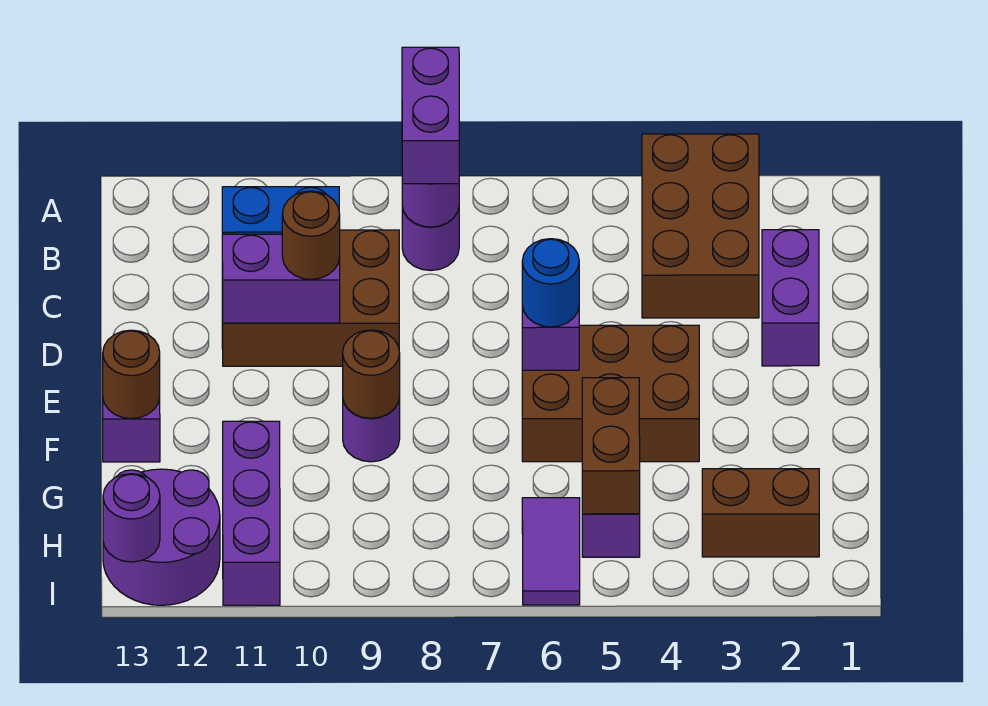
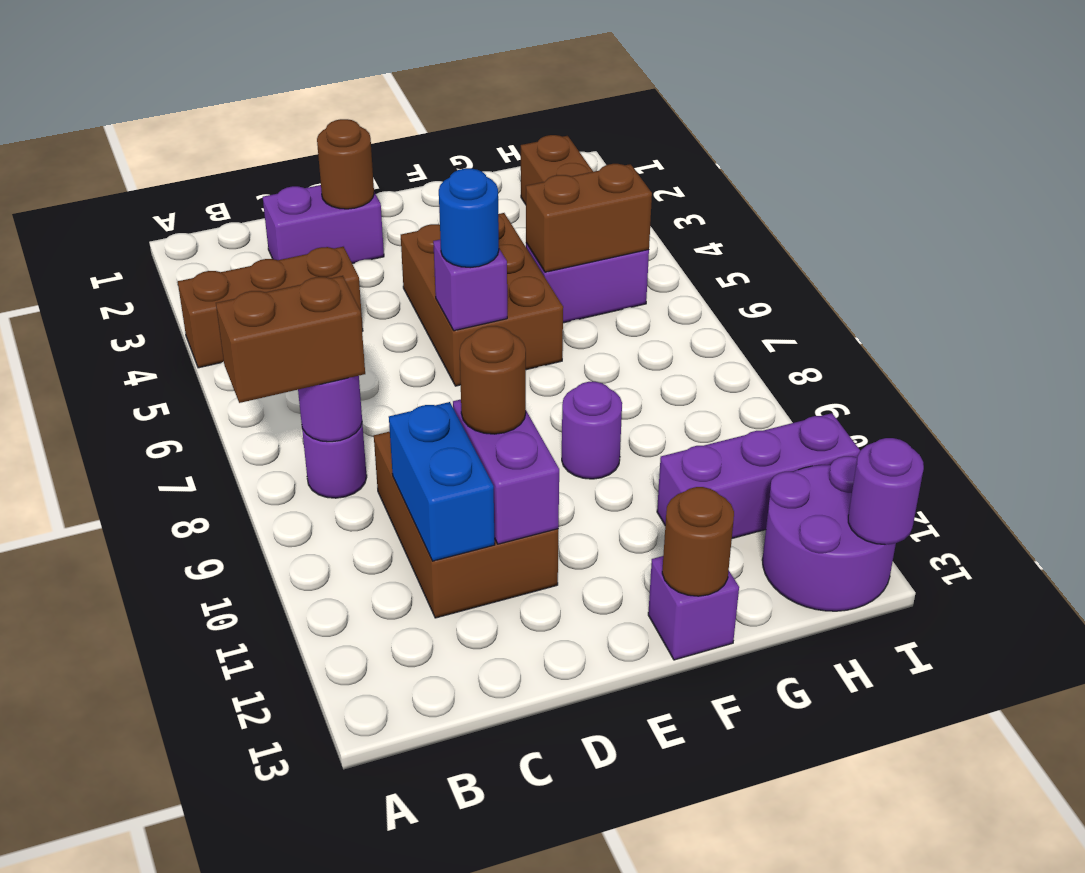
brown brick A3:C4 level 1 -> brown brick A4:C4 level 1
purple brick A8:B8 level 3 -> brown brick A8:B8 level 3
brown round brick F9 level 2 -> brown round brick D2 level 2
purple tile H6:I6 level 1 -> none

